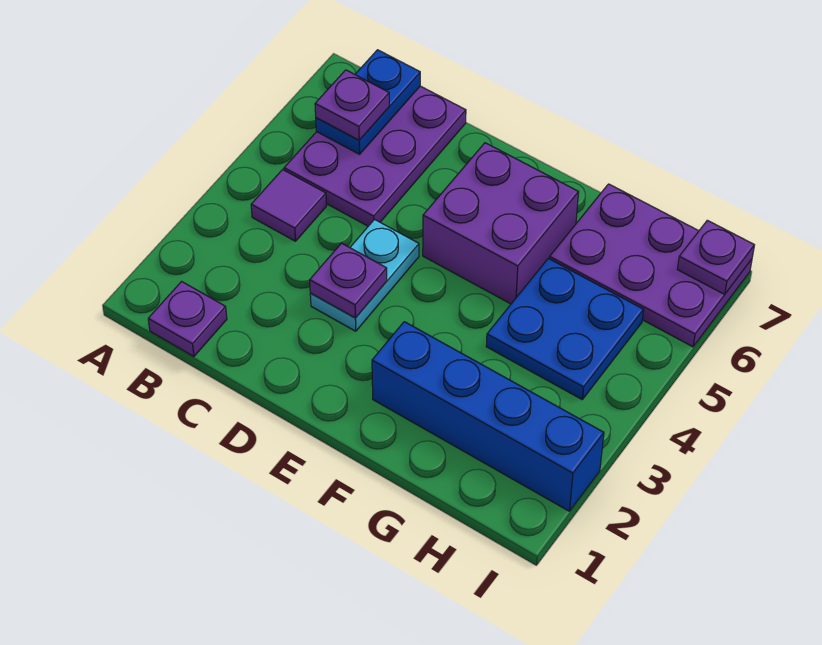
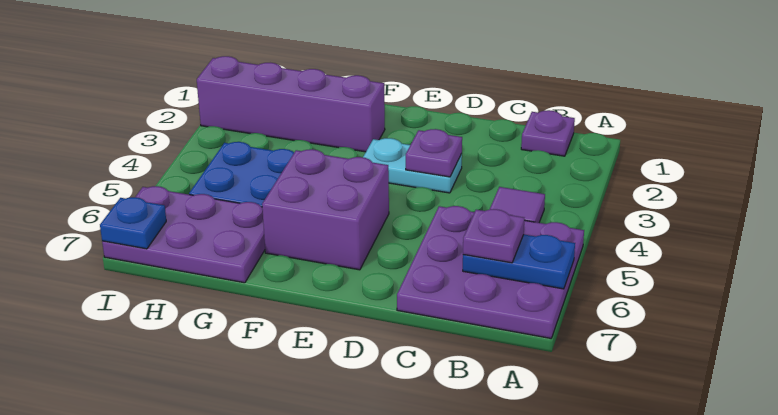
purple plate B5:C7 level 1 -> purple plate A5:C7 level 1
blue plate B6:B7 level 2 -> blue plate A6:B6 level 2
cyan plate D3:D4 level 1 -> cyan plate D3:E3 level 1
blue brick F2:I2 level 1 -> purple brick F2:I2 level 1
purple plate I7 level 2 -> blue plate I7 level 2

